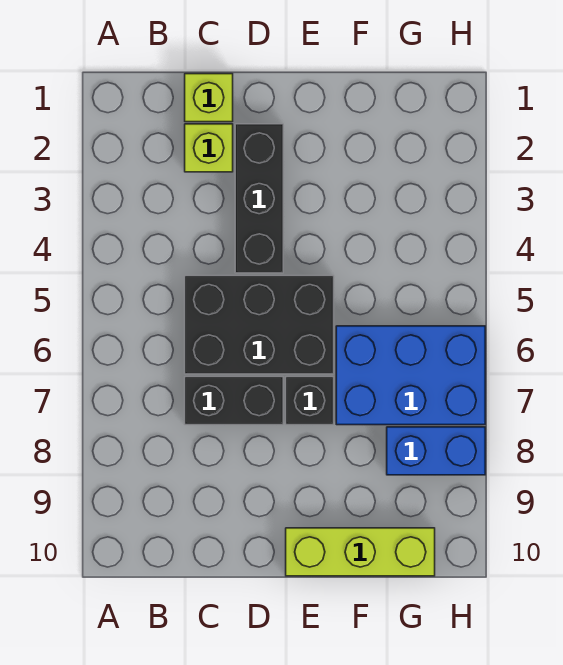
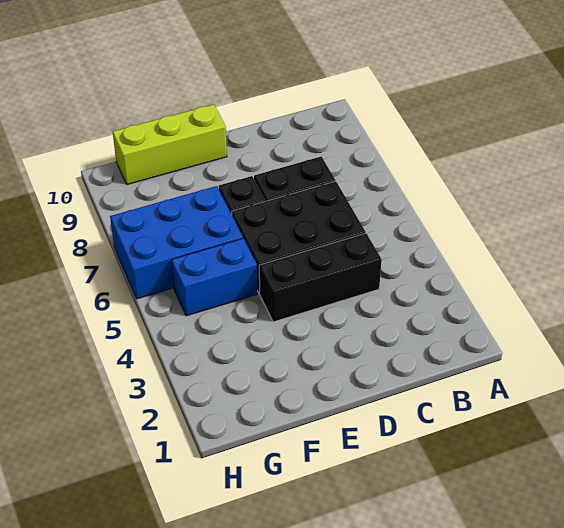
lime brick C1 level 1 -> none
lime brick C2 level 1 -> none
black brick D2:D4 level 1 -> black brick C4:E4 level 1
blue brick G8:H8 level 1 -> blue brick F5:G5 level 1

